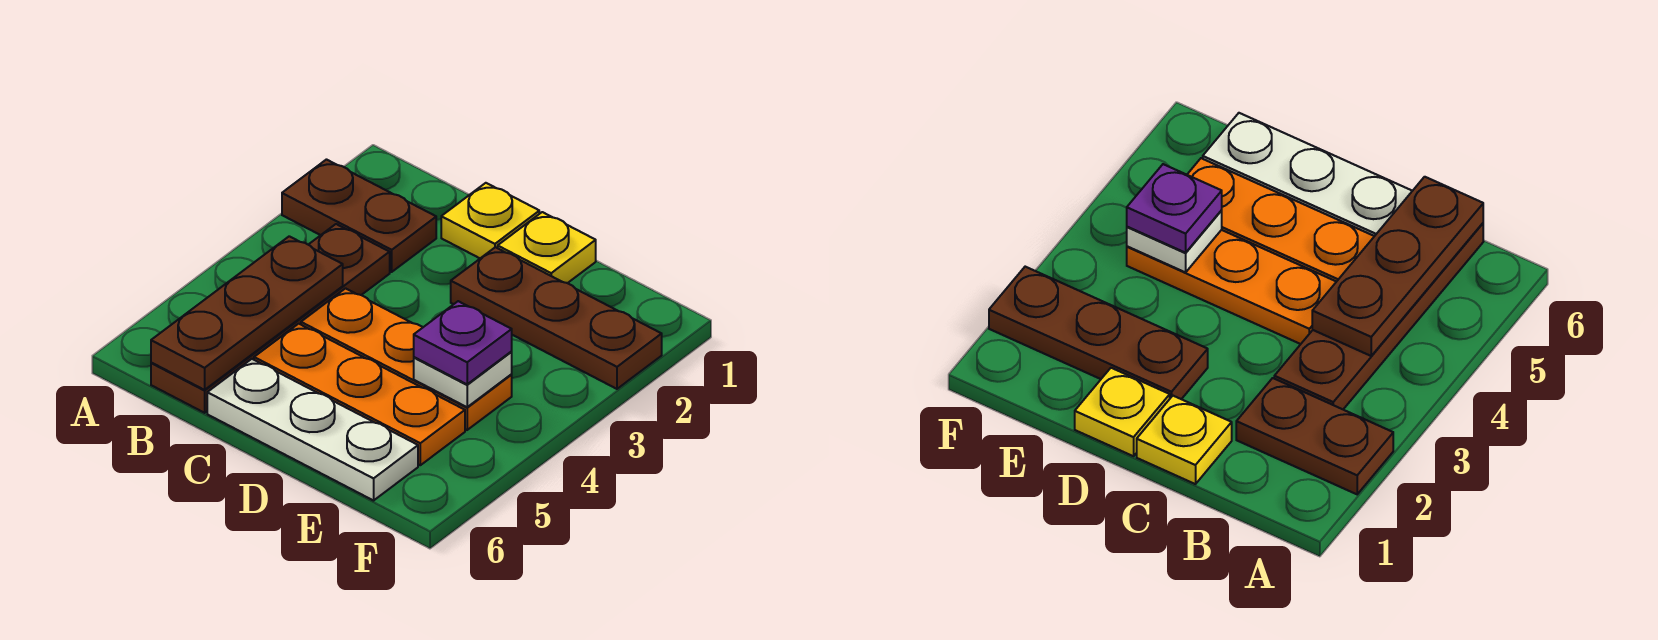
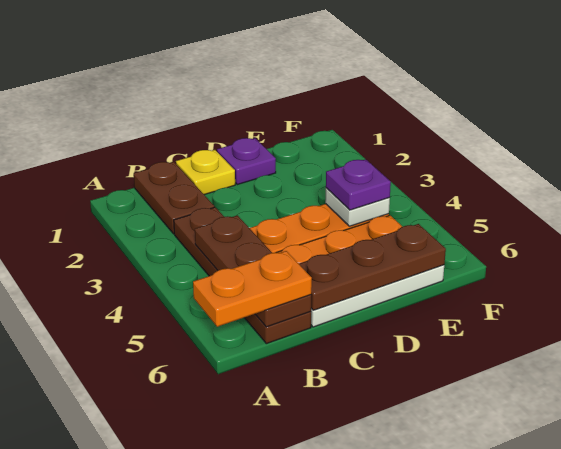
brown plate A2:B2 level 1 -> brown plate B1:B2 level 1
none -> orange plate A6:B6 level 3
yellow plate D1 level 1 -> purple plate D1 level 1
brown plate D2:F2 level 1 -> brown plate C6:E6 level 2

